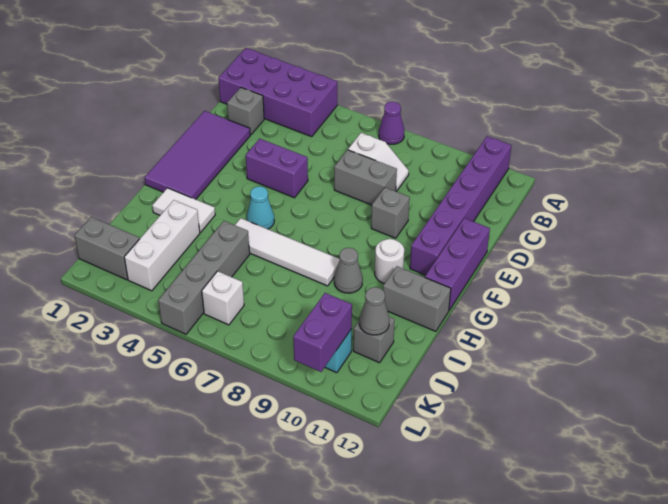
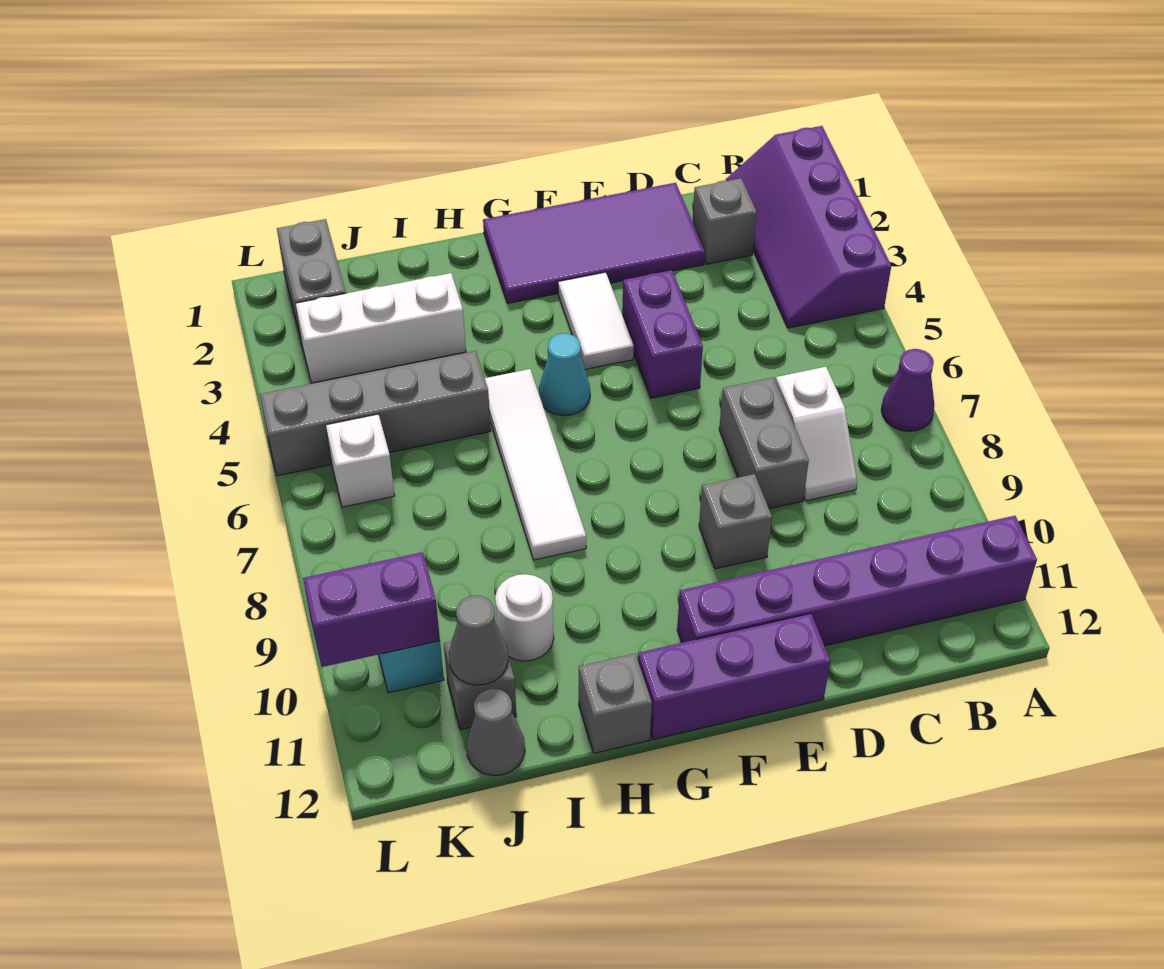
purple brick A1:B4 level 1 -> purple slope A1:B4 level 1 top A
white round brick G10 level 1 -> white round brick I10 level 1
white tile H2:H3 level 1 -> white tile F3:F4 level 1
grey cone H9 level 1 -> grey cone J12 level 1
grey brick H11:H12 level 1 -> grey brick H12 level 1

